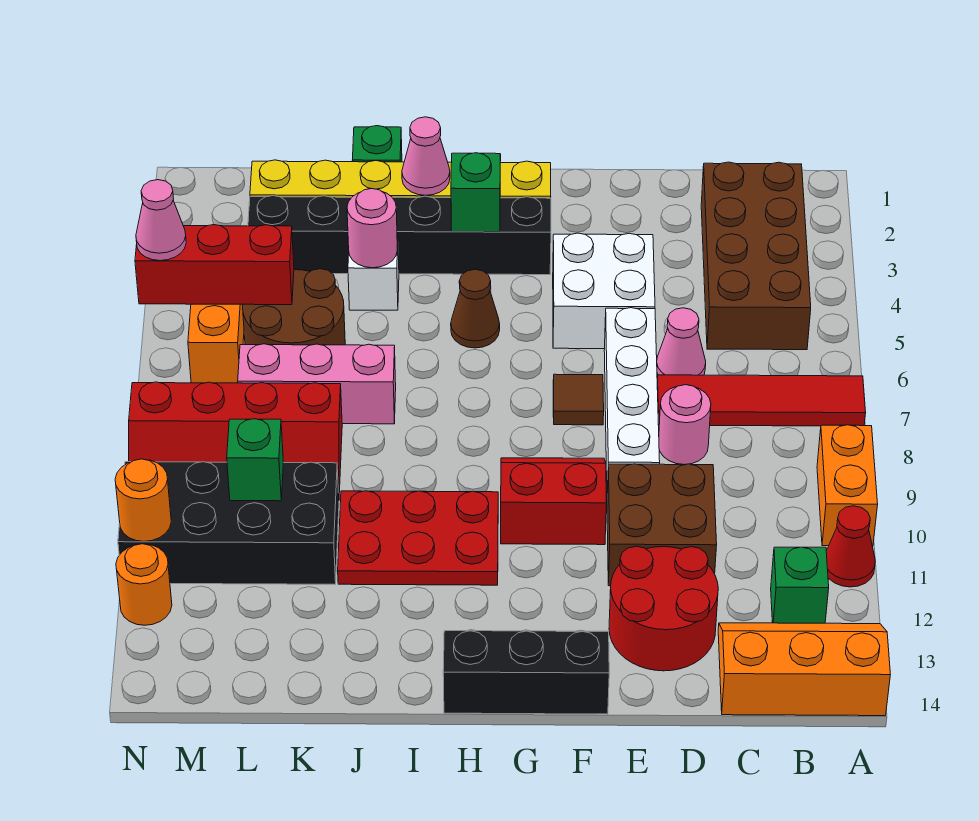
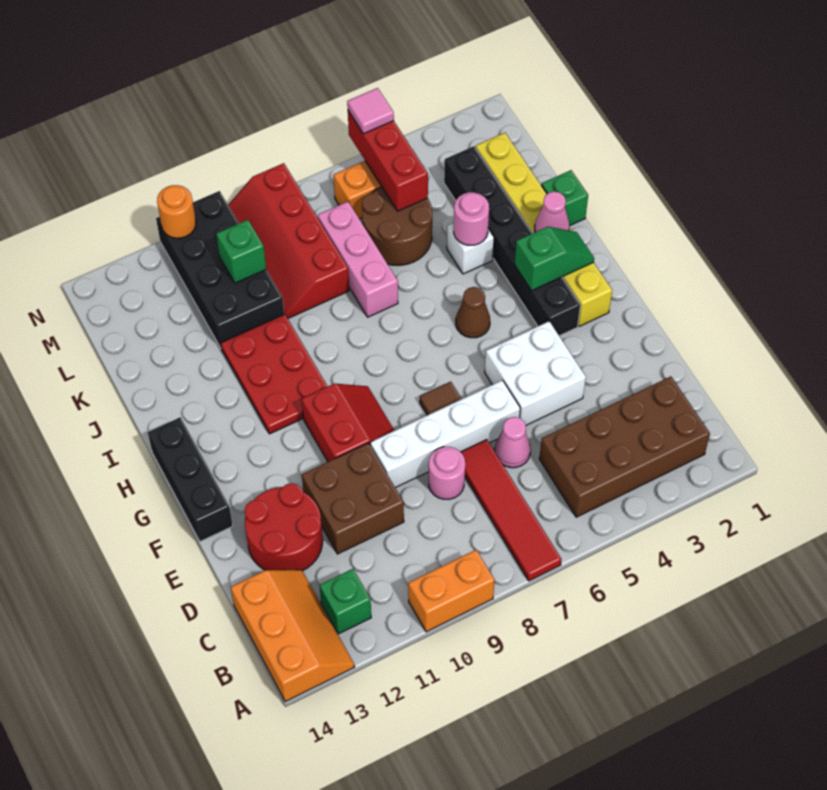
red cone A11 level 1 -> none
pink cone N5 level 3 -> pink tile N5 level 3
orange round brick N12 level 1 -> none

